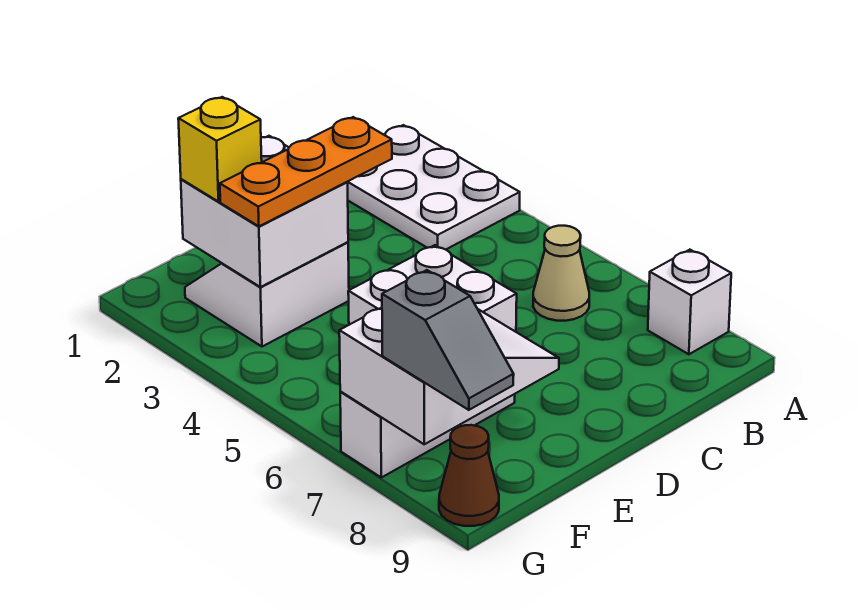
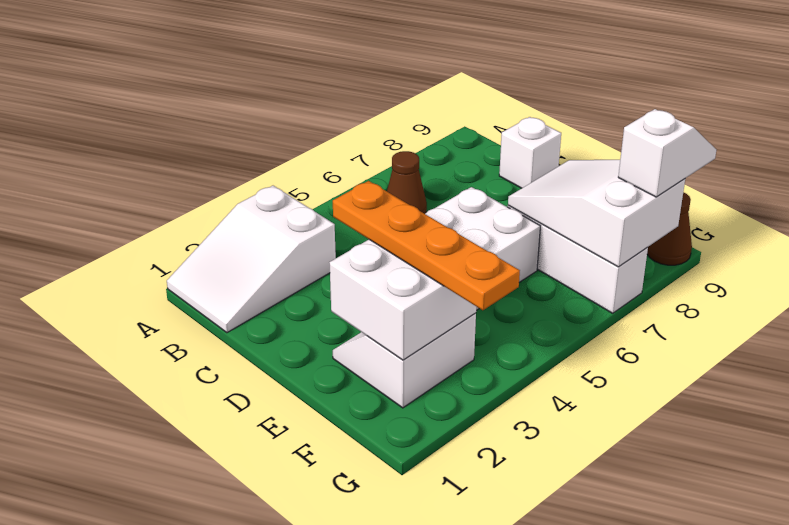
white plate A1:B3 level 1 -> white slope A1:B3 level 1 top 3
white brick A8 level 1 -> white brick C9 level 1
tan cone B6 level 1 -> brown cone B6 level 1
orange plate D3:F3 level 3 -> orange plate D3:G3 level 3
white slope E2:F3 level 1 top 3 -> white slope E2:F3 level 1 top F
yellow brick F2 level 3 -> none
grey slope G8:G9 level 3 top 8 -> white slope G8:G9 level 3 top 8

